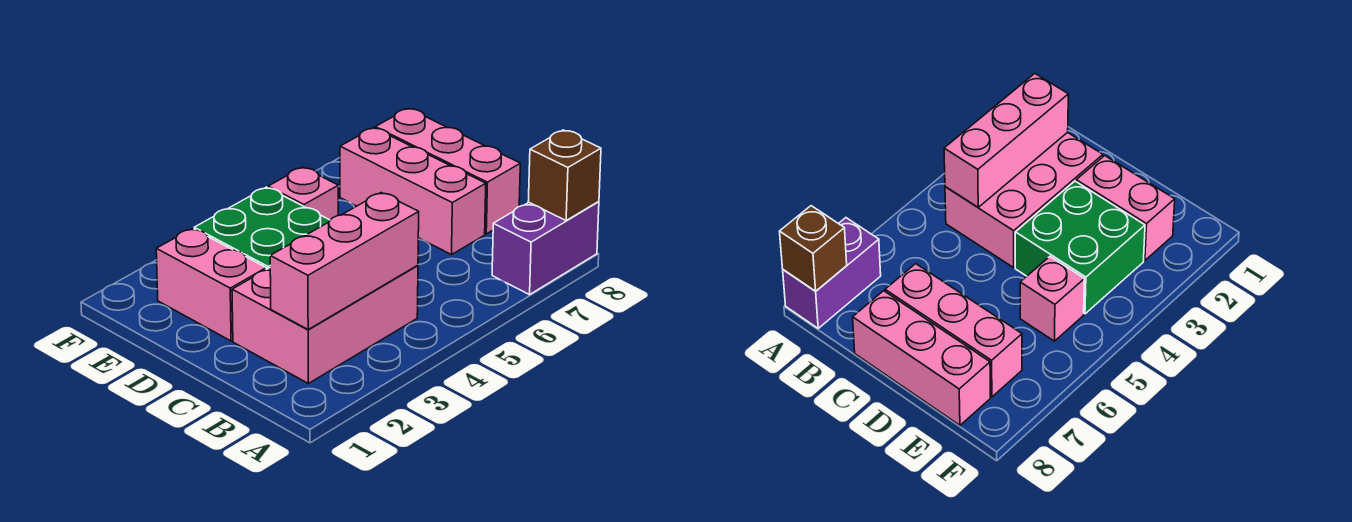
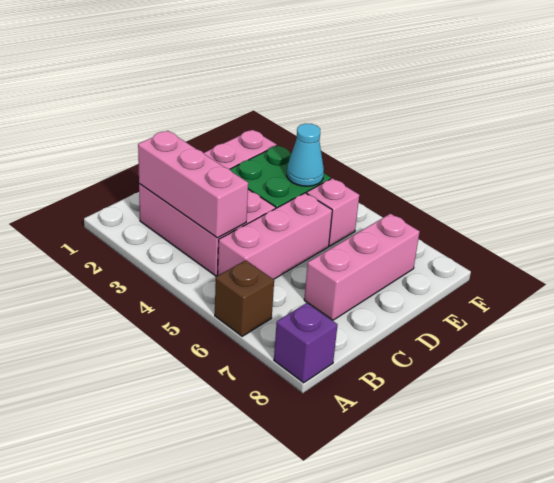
purple brick A7:A8 level 1 -> purple brick A8 level 1
brown brick A8 level 2 -> brown brick A6 level 1
pink brick C8:E8 level 1 -> pink brick B5:D5 level 1
none -> cyan cone E4 level 2

